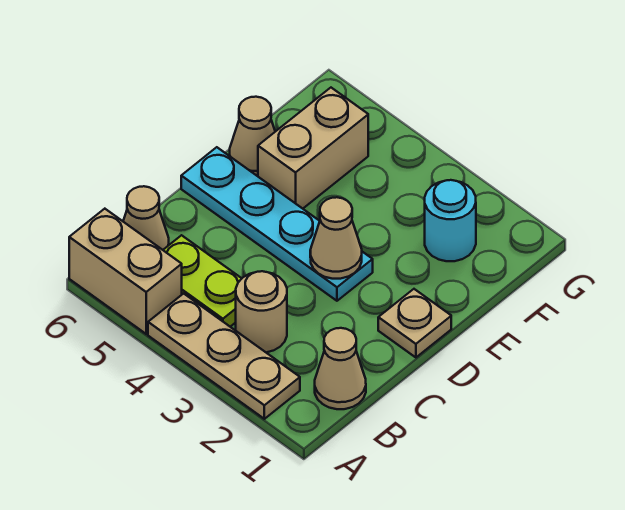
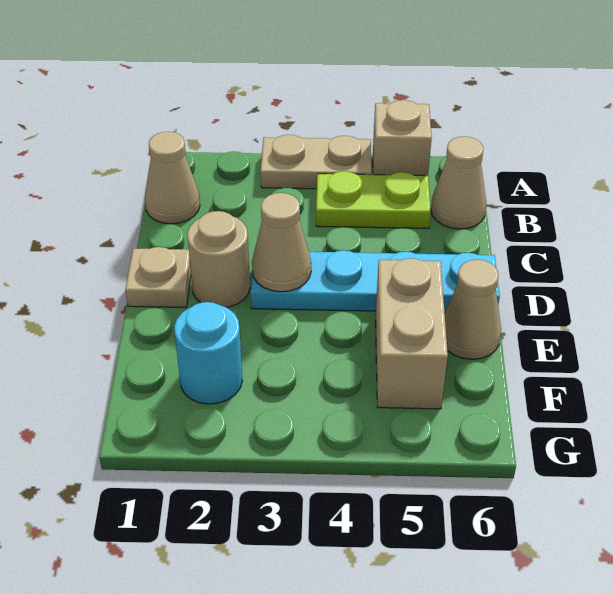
tan plate A2:A4 level 1 -> tan plate A3:A4 level 1
tan brick A5:A6 level 1 -> tan brick A5 level 1
tan round brick B3 level 1 -> tan round brick D2 level 1

